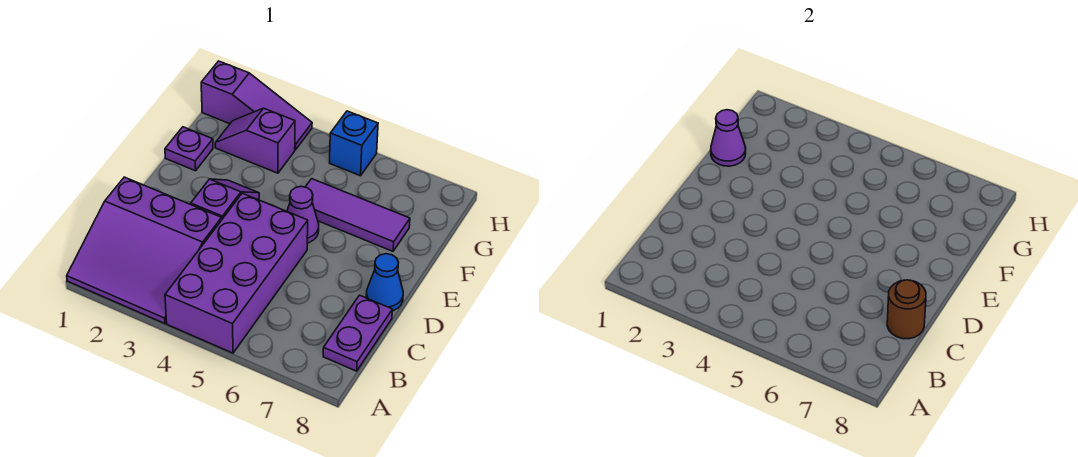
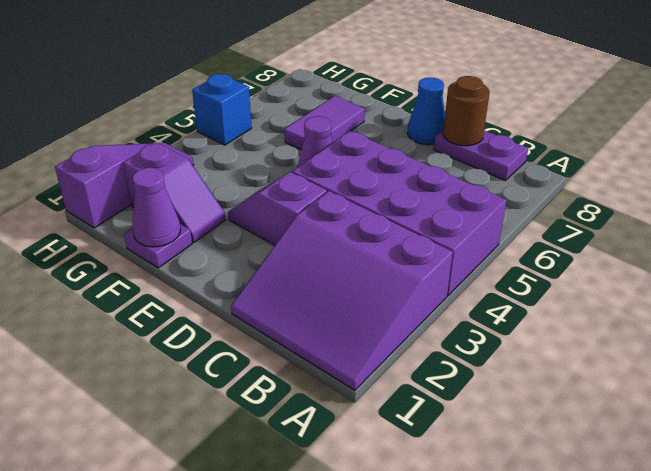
purple slope A1:C3 level 1 top C -> purple slope A1:C3 level 1 top 3
purple tile F5:F7 level 1 -> purple tile F6:F7 level 1
purple slope G2:G3 level 1 top 3 -> purple slope F2:G2 level 1 top G

